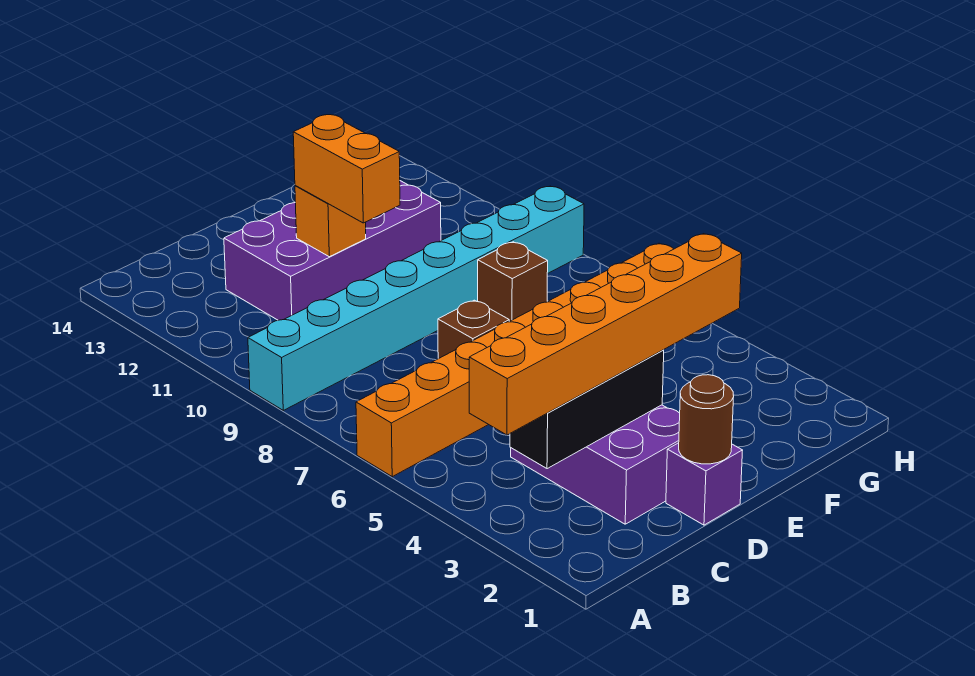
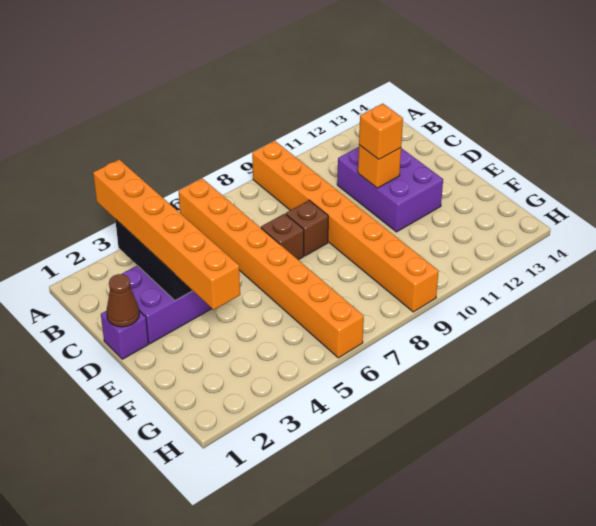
cyan brick A9:H9 level 1 -> orange brick A9:H9 level 1
purple brick C11:F12 level 1 -> purple brick C11:E12 level 1
brown round brick D1 level 2 -> brown cone D1 level 2
orange brick D10:D11 level 3 -> orange brick D11 level 3
brown brick F8 level 1 -> brown brick D8 level 1

